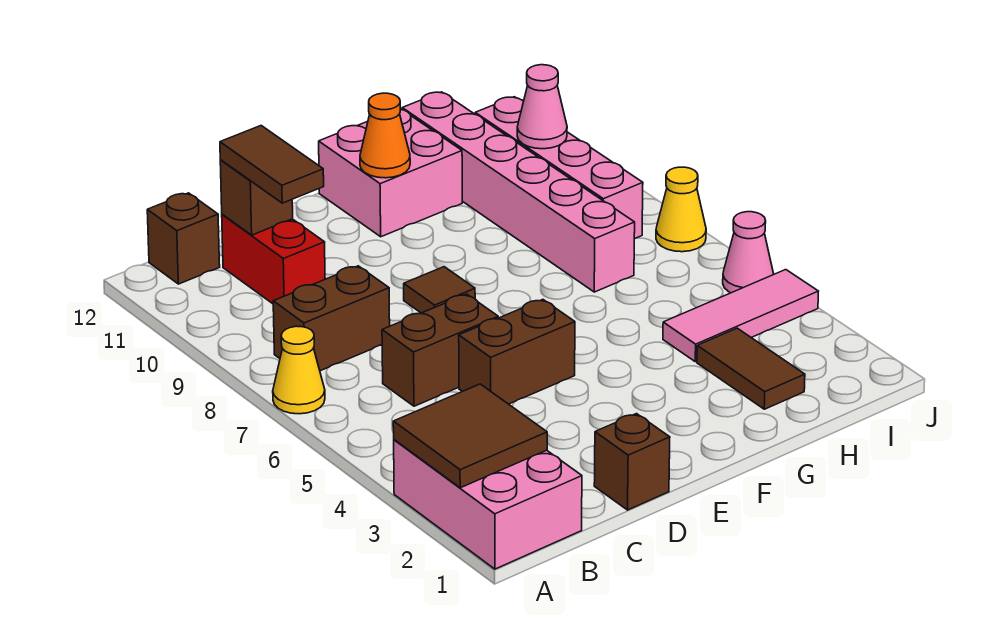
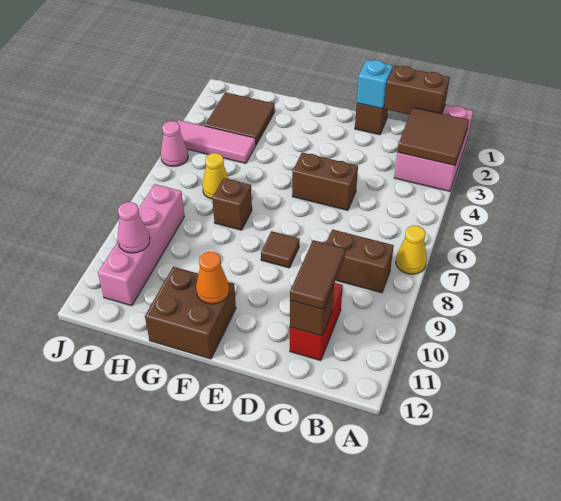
brown brick B12 level 1 -> brown brick G7 level 1
brown brick C6:D6 level 1 -> brown brick B1:C1 level 2
none -> cyan brick D1 level 2
pink brick F11:G12 level 1 -> brown brick F11:G12 level 1
brown tile H2:H3 level 1 -> brown tile H2:I3 level 1
pink brick H7:H12 level 1 -> none
yellow cone J7 level 1 -> yellow cone H6 level 1

